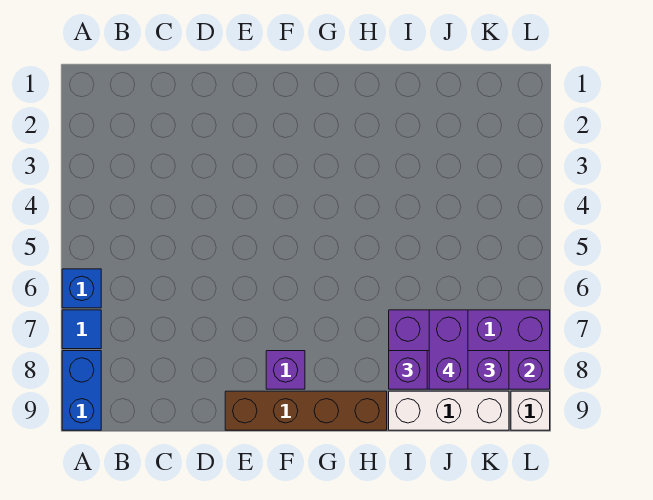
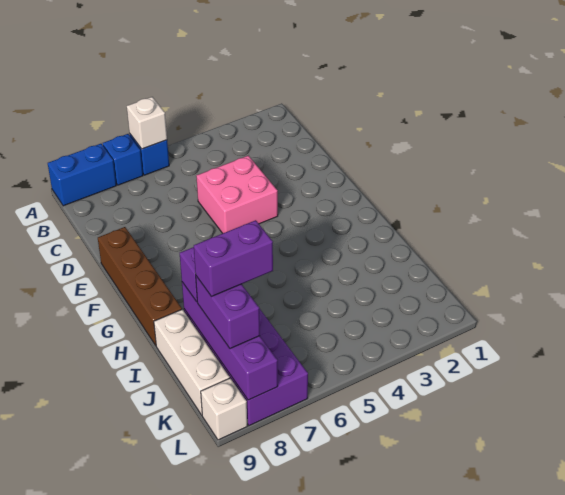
none -> white brick A6 level 2
blue tile A7 level 1 -> blue brick A7 level 1
none -> pink brick D4:E5 level 1
purple brick F8 level 1 -> none

